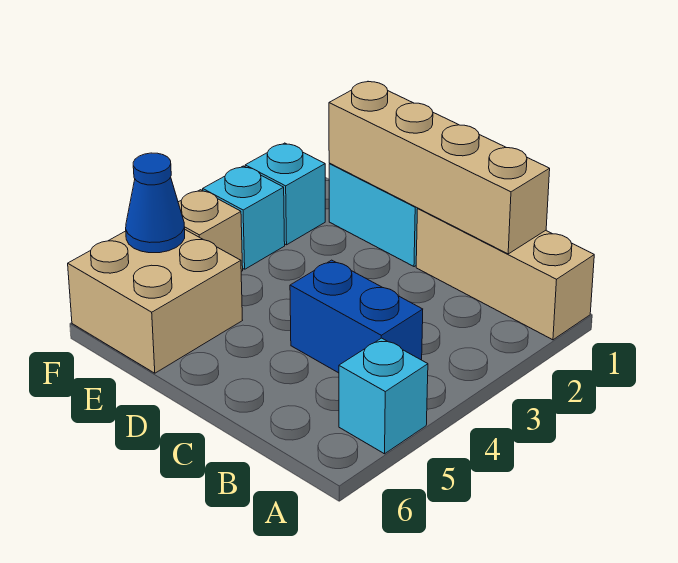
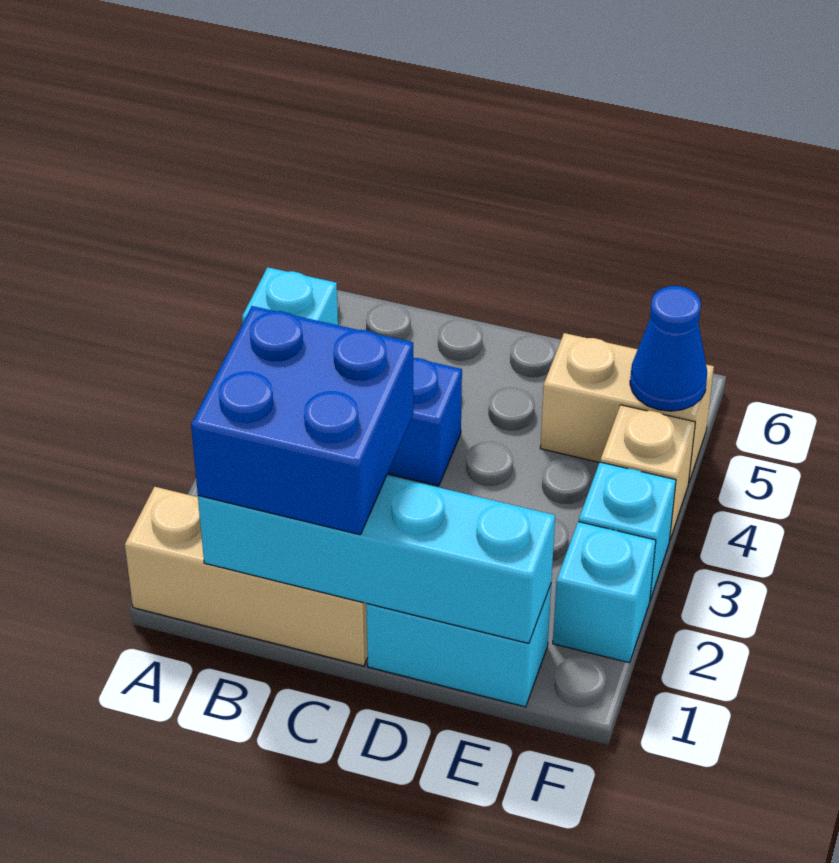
tan brick B1:E1 level 2 -> cyan brick B1:E1 level 2
none -> blue brick B1:C2 level 3
tan brick E5:F6 level 1 -> tan brick E5:F5 level 1

